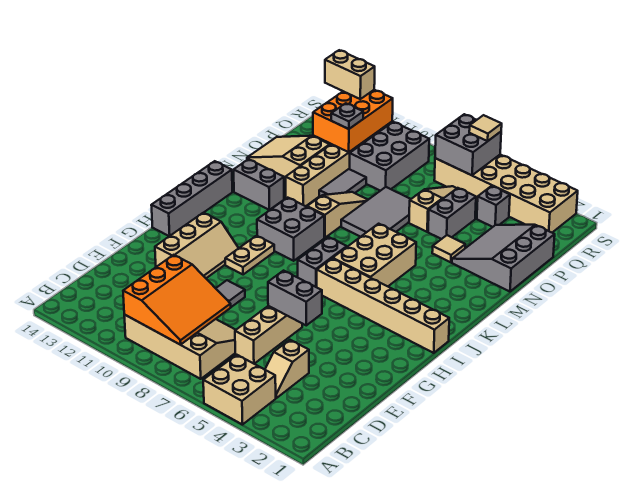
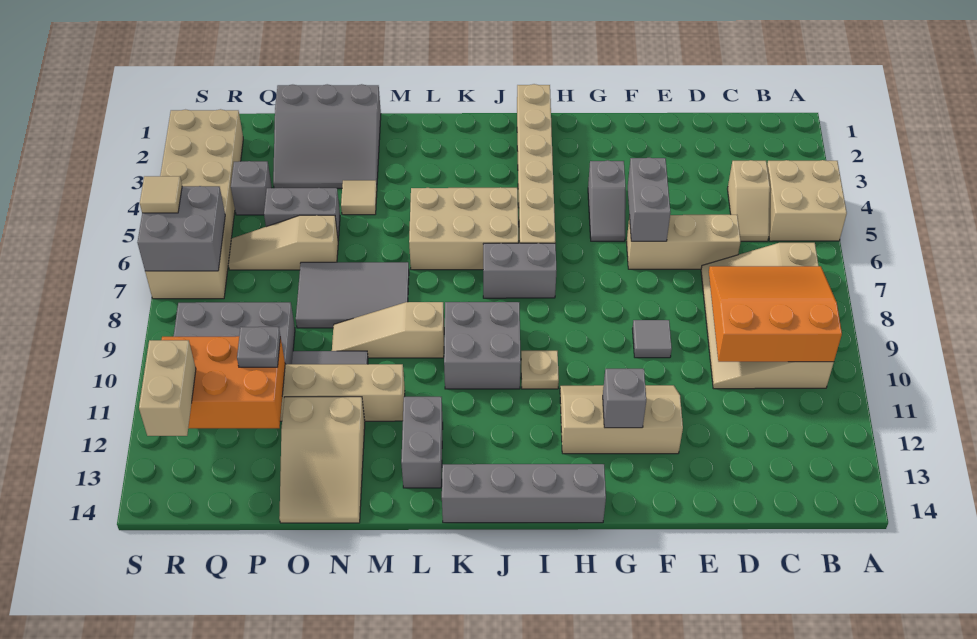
tan slope C4:D4 level 1 top D -> tan slope C4:C5 level 1 top 4
none -> grey slope G4:G5 level 1 top 4
none -> grey brick G12 level 2
tan plate H10:I10 level 1 -> tan plate I10 level 1

